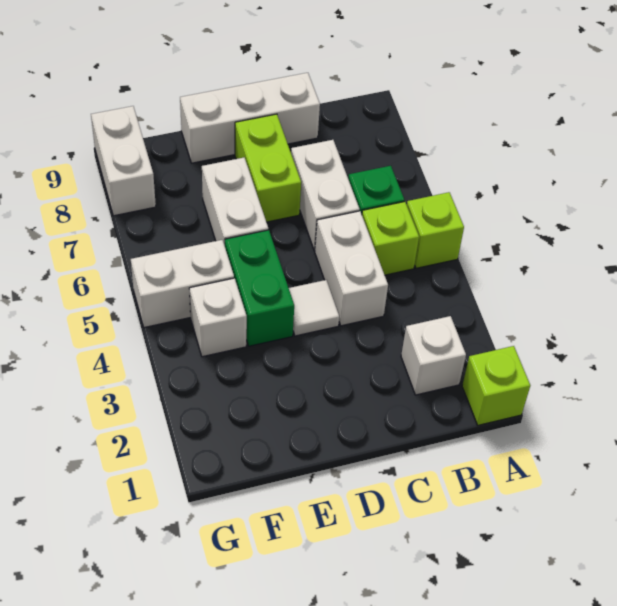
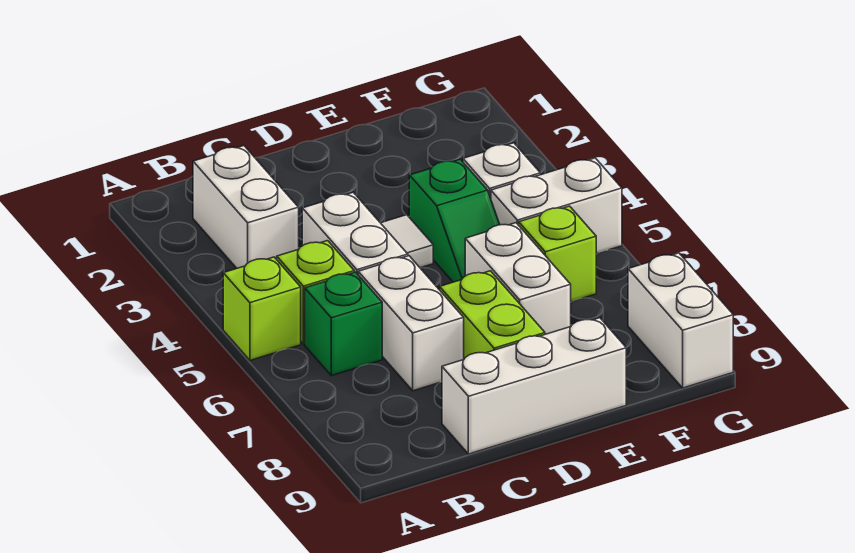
lime brick A1 level 1 -> lime brick F6 level 1
white brick B2 level 1 -> white brick B2:B3 level 1
green brick E4:E5 level 1 -> green slope E4:E5 level 1 top 4

